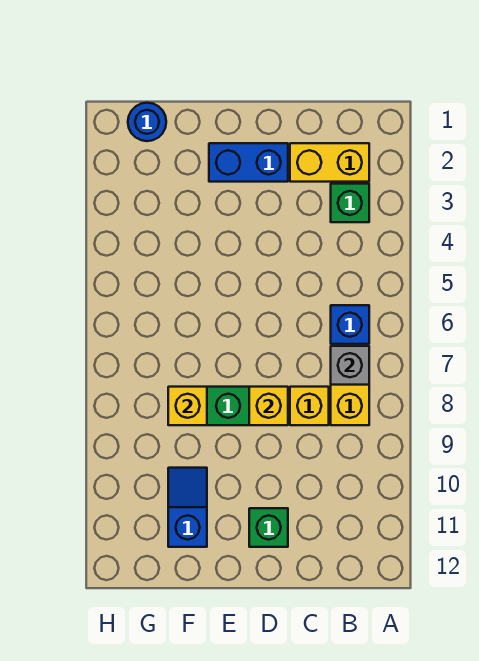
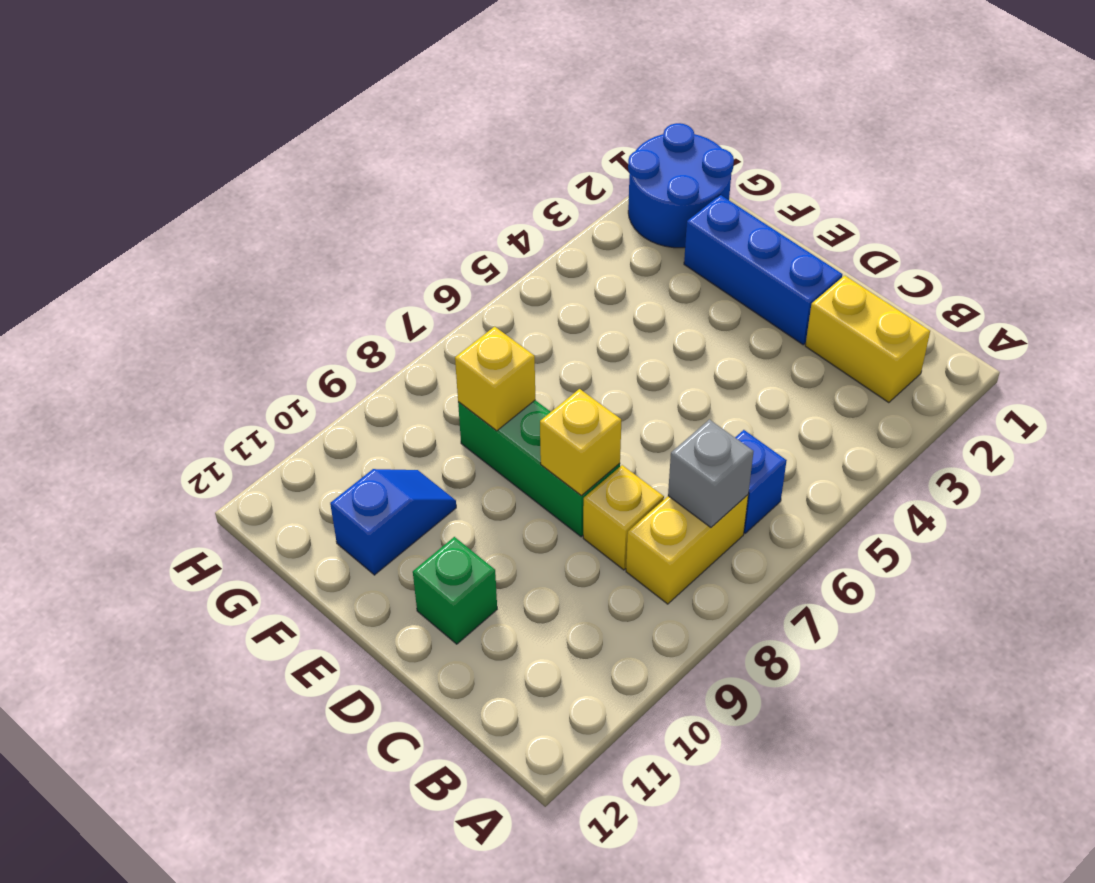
green brick B3 level 1 -> none
blue brick D2:E2 level 1 -> blue brick D2:F2 level 1
blue round brick G1 level 1 -> blue round brick G1:H2 level 1

